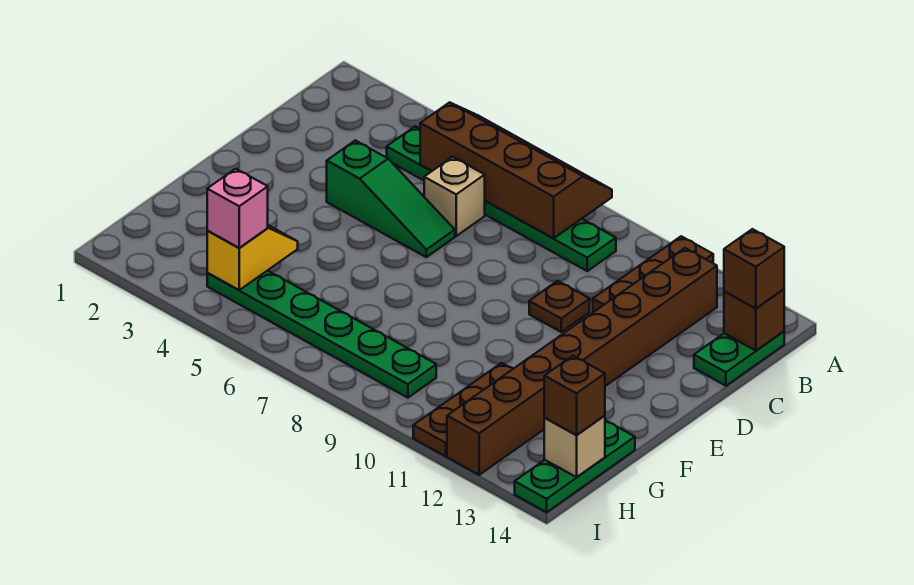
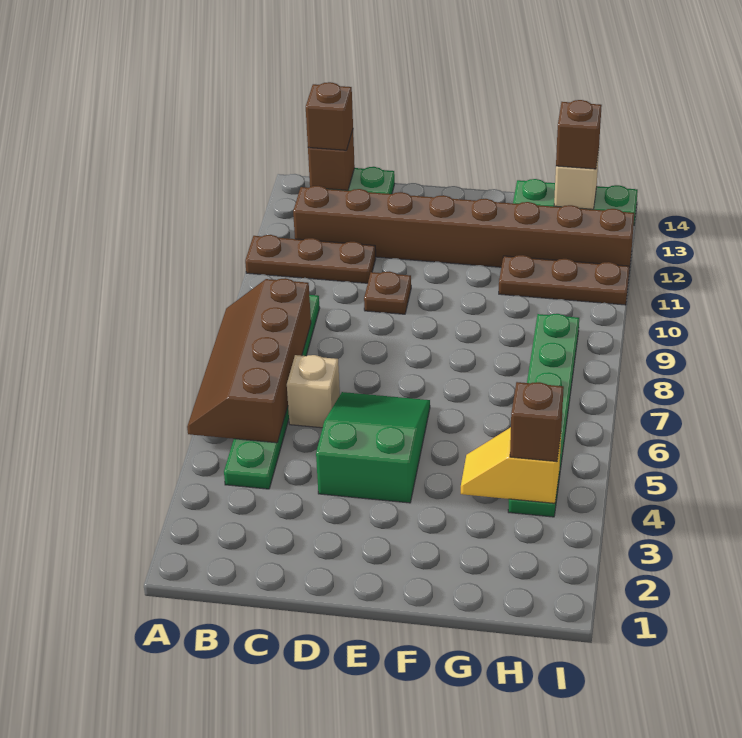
green slope D4:D6 level 1 top 4 -> green slope D4:E6 level 1 top 4
pink brick H4 level 3 -> brown brick H4 level 3

